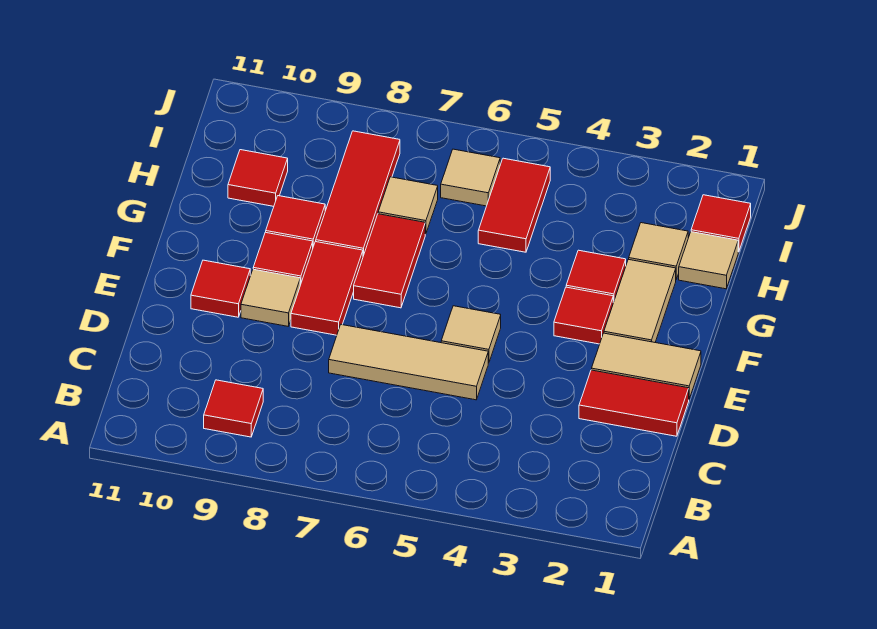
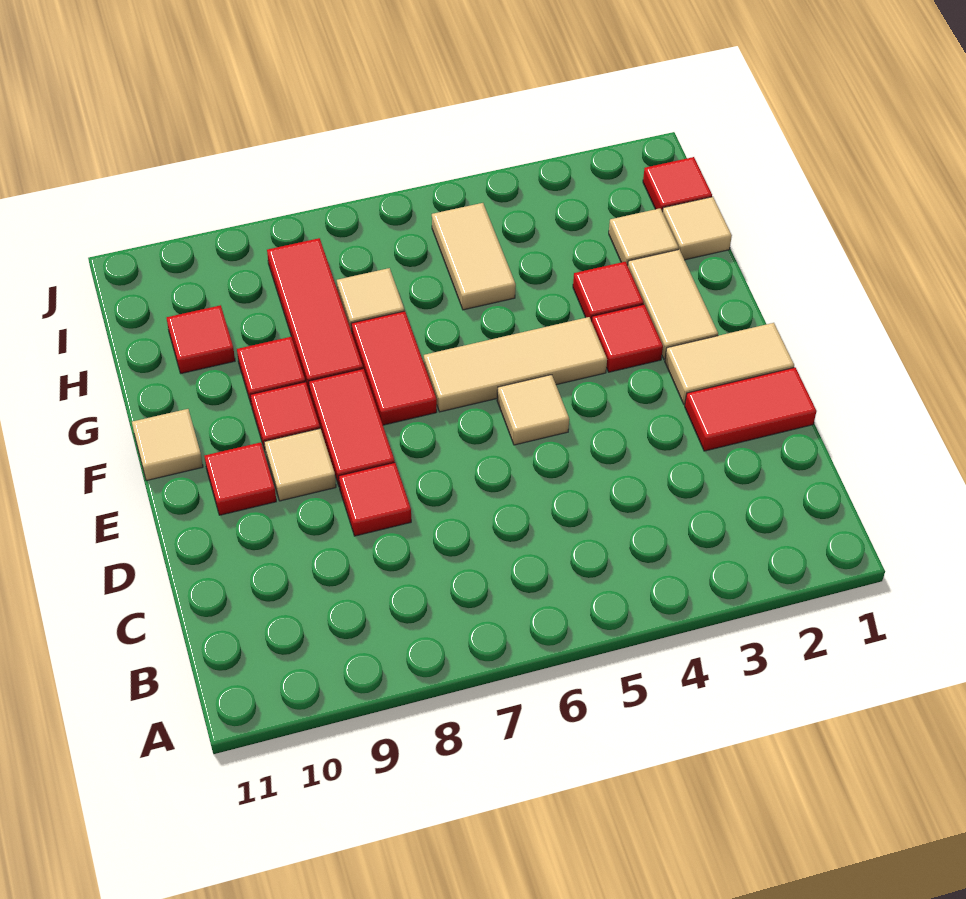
red tile B9 level 1 -> red tile D8 level 1
tan tile D5:D7 level 1 -> tan tile F4:F6 level 1
red tile H5:I5 level 1 -> tan tile H5:I5 level 1
tan tile I6 level 1 -> tan tile F11 level 1

